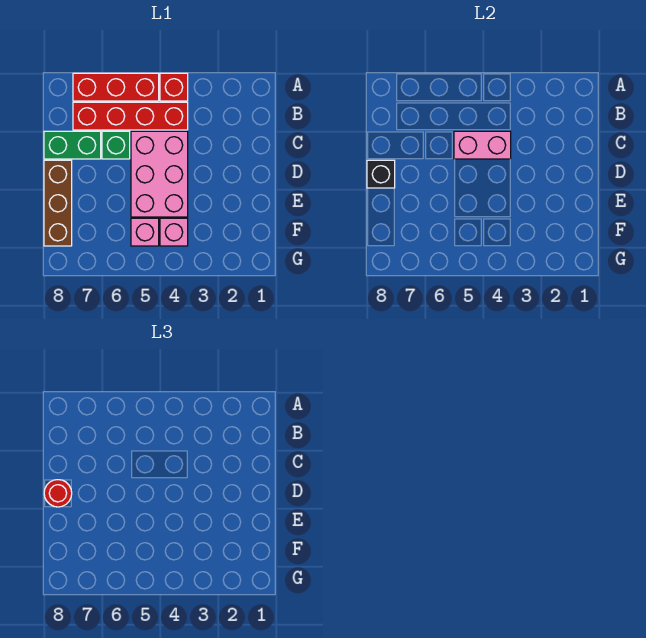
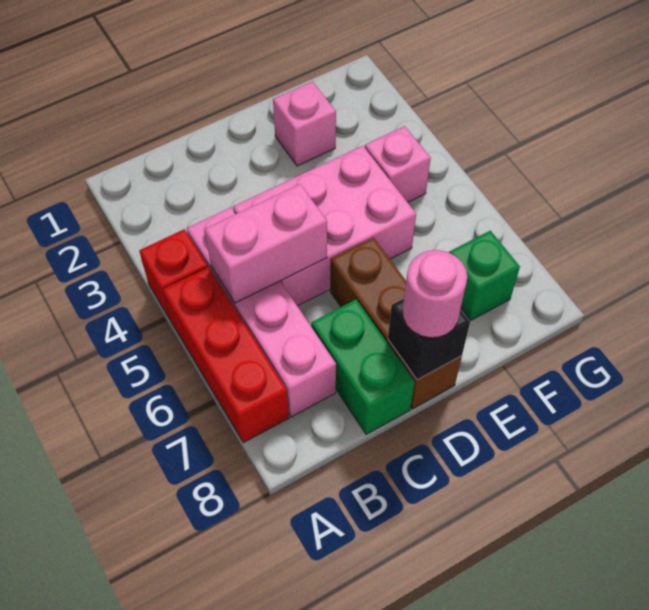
red brick B4:B7 level 1 -> pink brick B4:B7 level 1
pink brick C4:C5 level 2 -> pink brick B5:C5 level 2
green brick C6 level 1 -> green brick F7 level 1
brown brick D8:F8 level 1 -> brown brick D6:D8 level 1
red round brick D8 level 3 -> pink round brick D8 level 3
pink brick F5 level 1 -> pink brick E2 level 1

